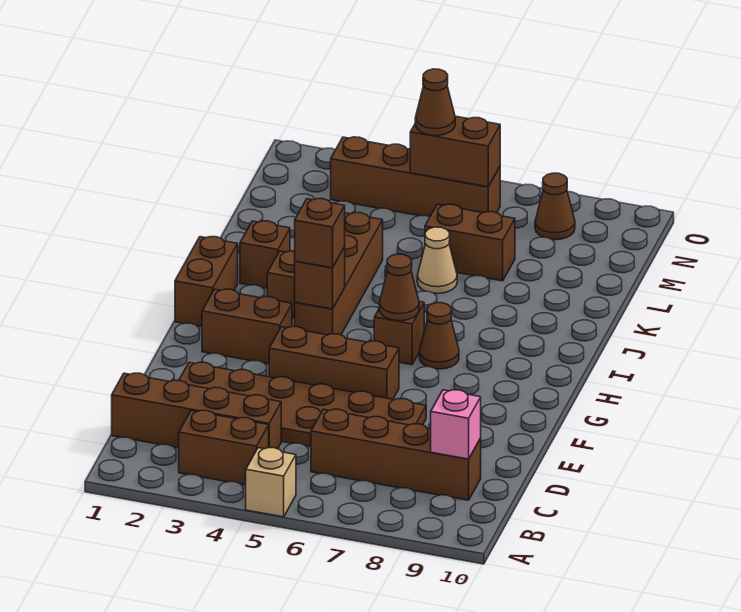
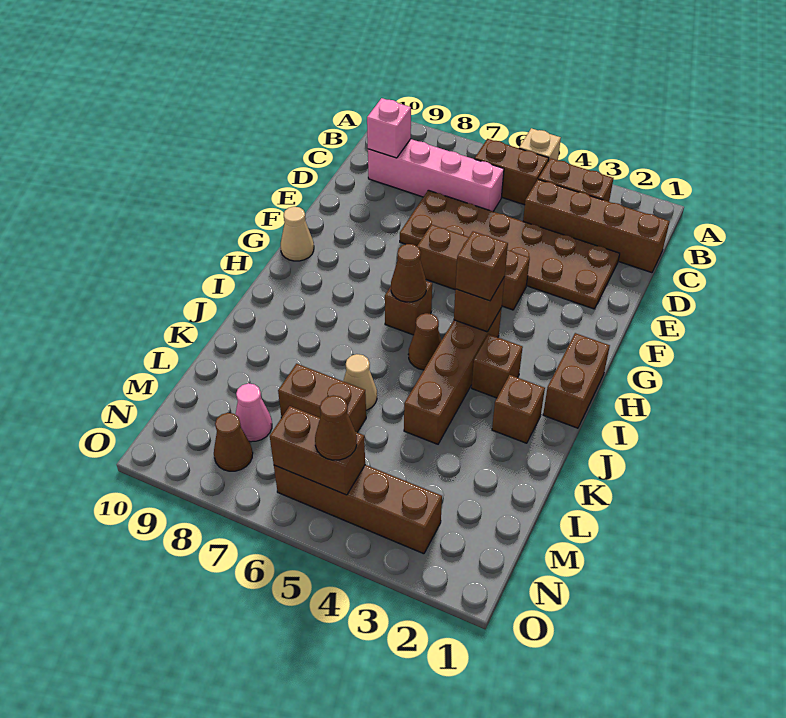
brown brick C6:C9 level 1 -> pink brick C6:C9 level 1
brown brick G2:G3 level 1 -> brown brick B5:B6 level 1
none -> tan cone G10 level 1
brown cone H7 level 1 -> brown cone I5 level 1
none -> pink cone M8 level 1

